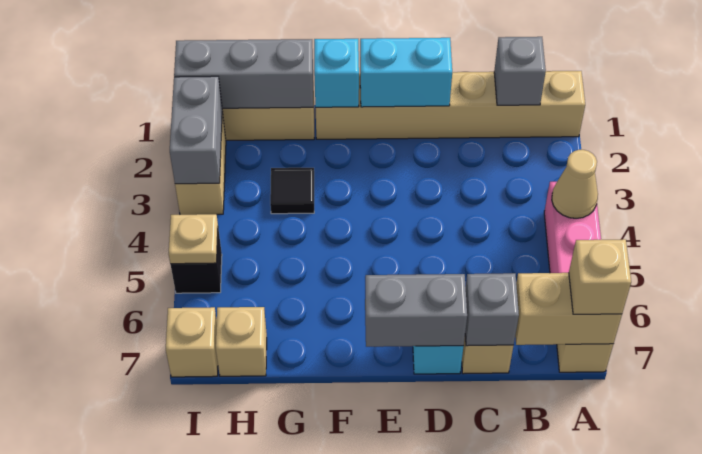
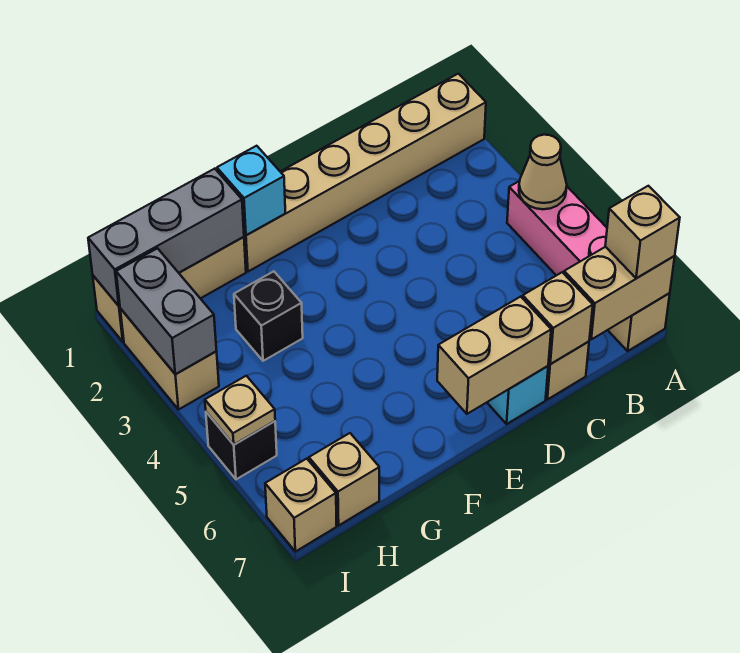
grey brick B1 level 2 -> none
grey brick C7 level 2 -> tan brick C7 level 2
cyan brick D1:E1 level 2 -> none
grey brick D7:E7 level 2 -> tan brick D7:E7 level 2
black tile G3 level 1 -> black brick G3 level 1

